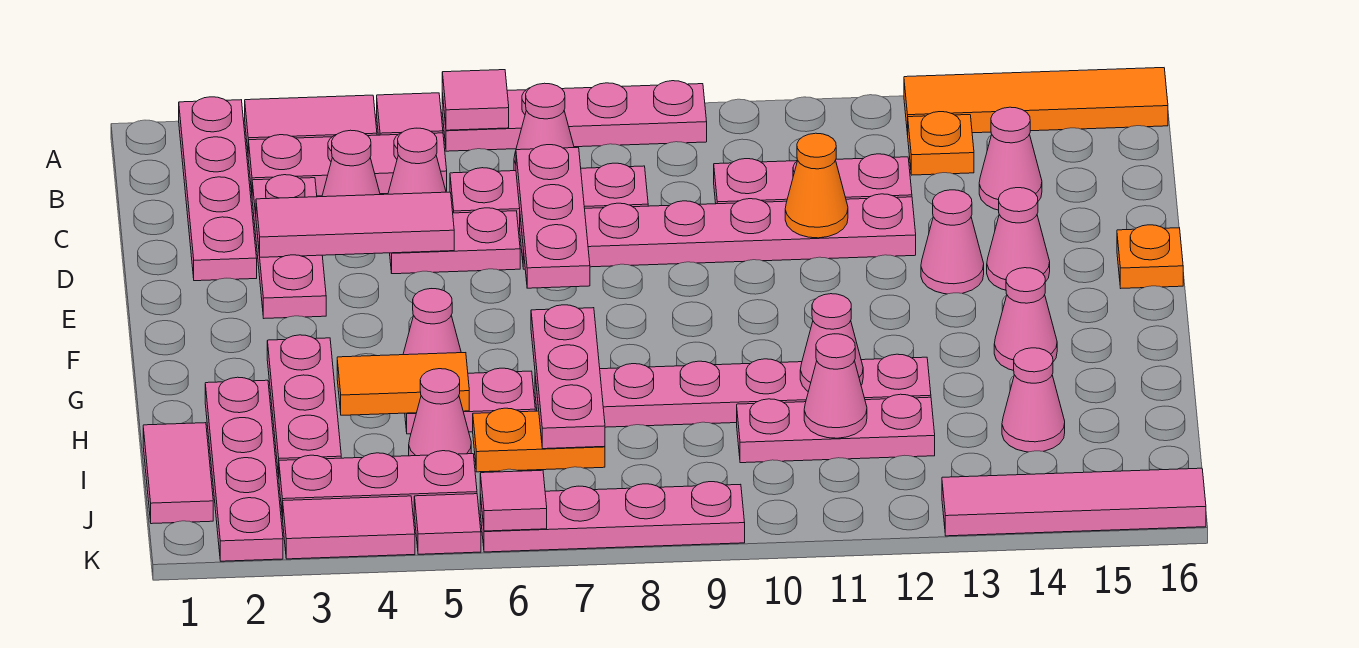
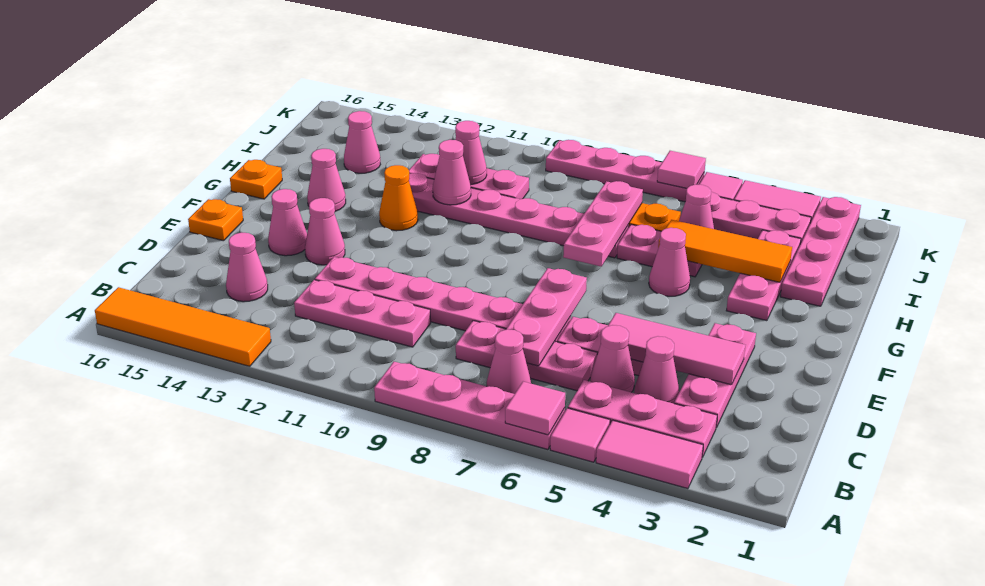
pink plate A2:D2 level 1 -> none
orange plate B13 level 1 -> orange plate G16 level 1
orange cone D11 level 2 -> orange cone G12 level 1
orange tile H4:H5 level 2 -> orange tile H3:H5 level 2
pink tile I1:J1 level 1 -> none
pink tile K13:K16 level 1 -> none

